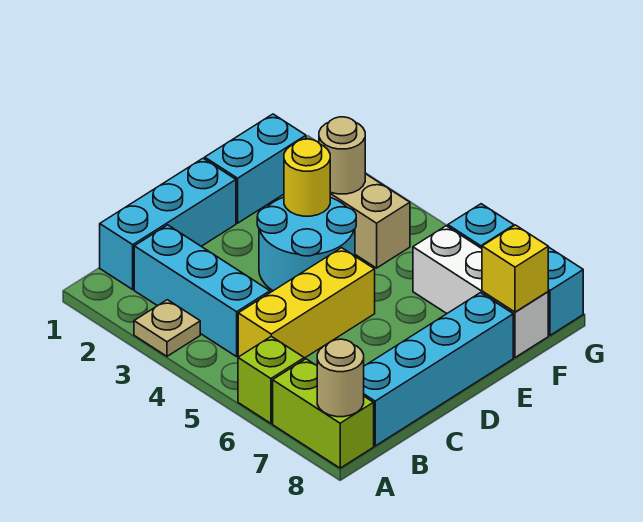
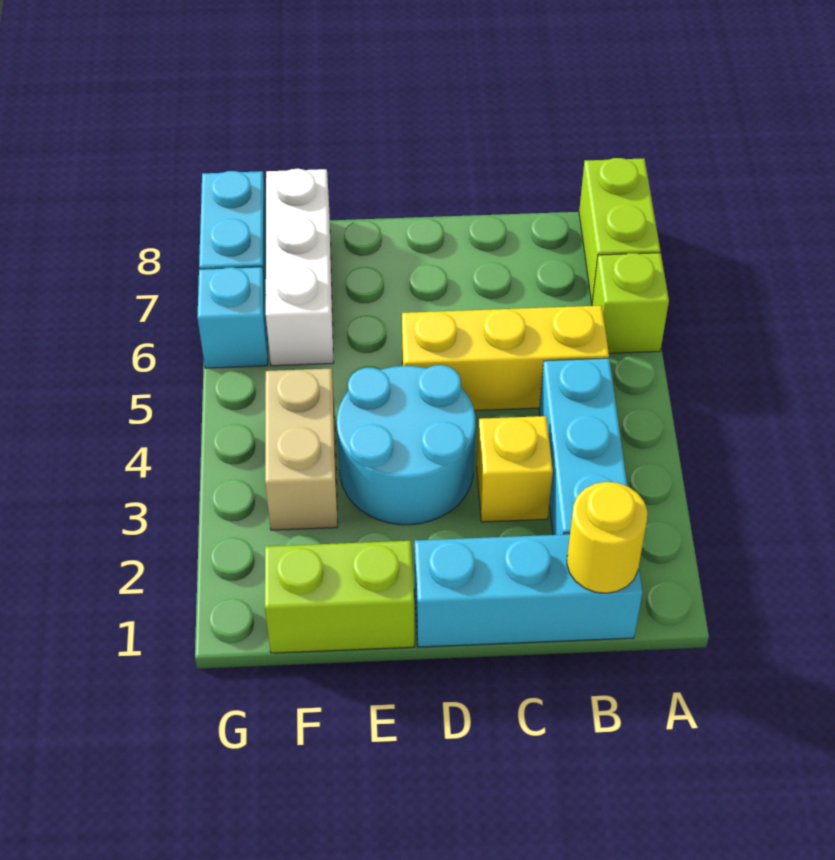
tan plate A3 level 1 -> none
tan round brick A8 level 2 -> none
cyan brick B8:E8 level 1 -> none
cyan brick E1:F1 level 1 -> lime brick E1:F1 level 1
yellow round brick E3 level 2 -> yellow round brick B1 level 2
tan round brick F3 level 2 -> none
yellow brick F8 level 2 -> yellow brick C3 level 1

